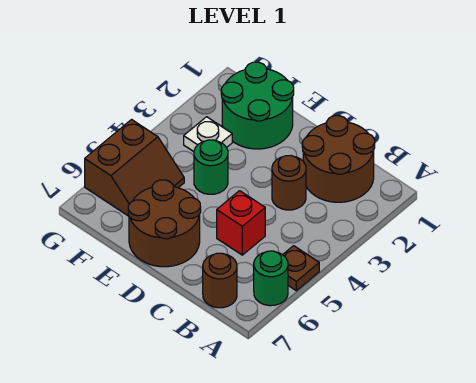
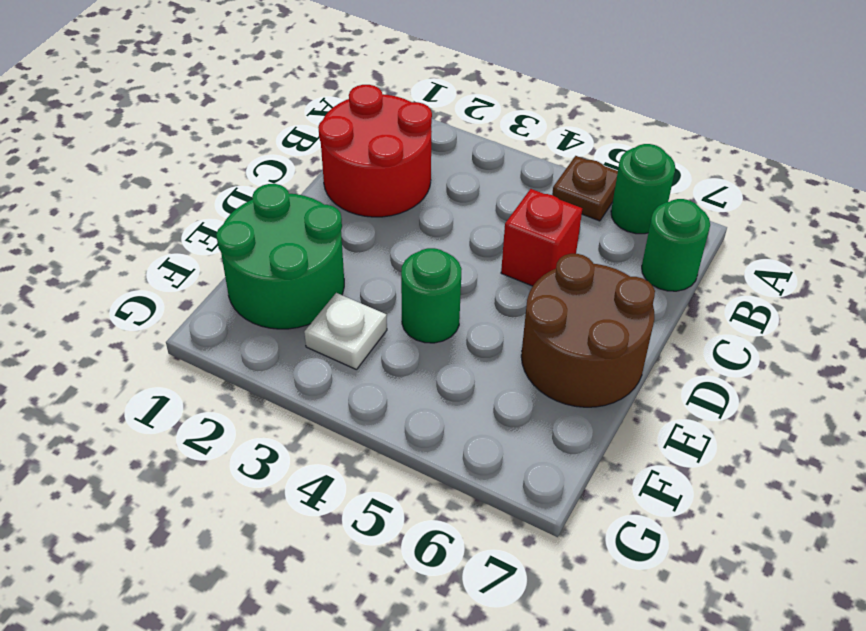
brown round brick B1:C2 level 1 -> red round brick B1:C2 level 1
brown round brick B7 level 1 -> green round brick B7 level 1
brown round brick C3 level 1 -> none
brown slope F5:G6 level 1 top G -> none

